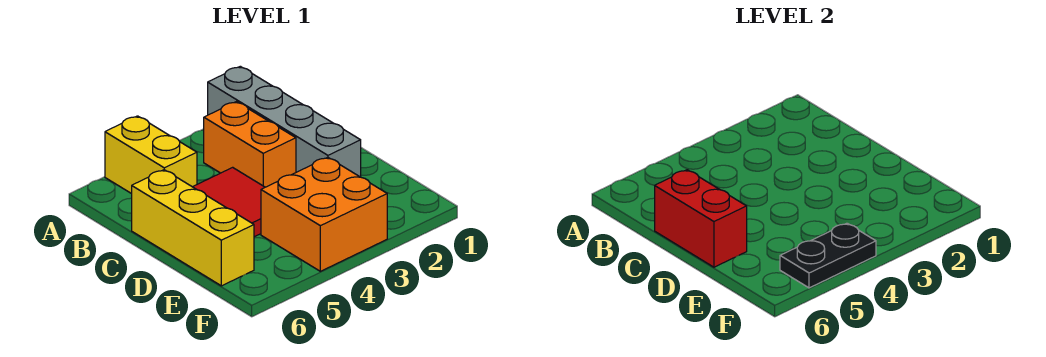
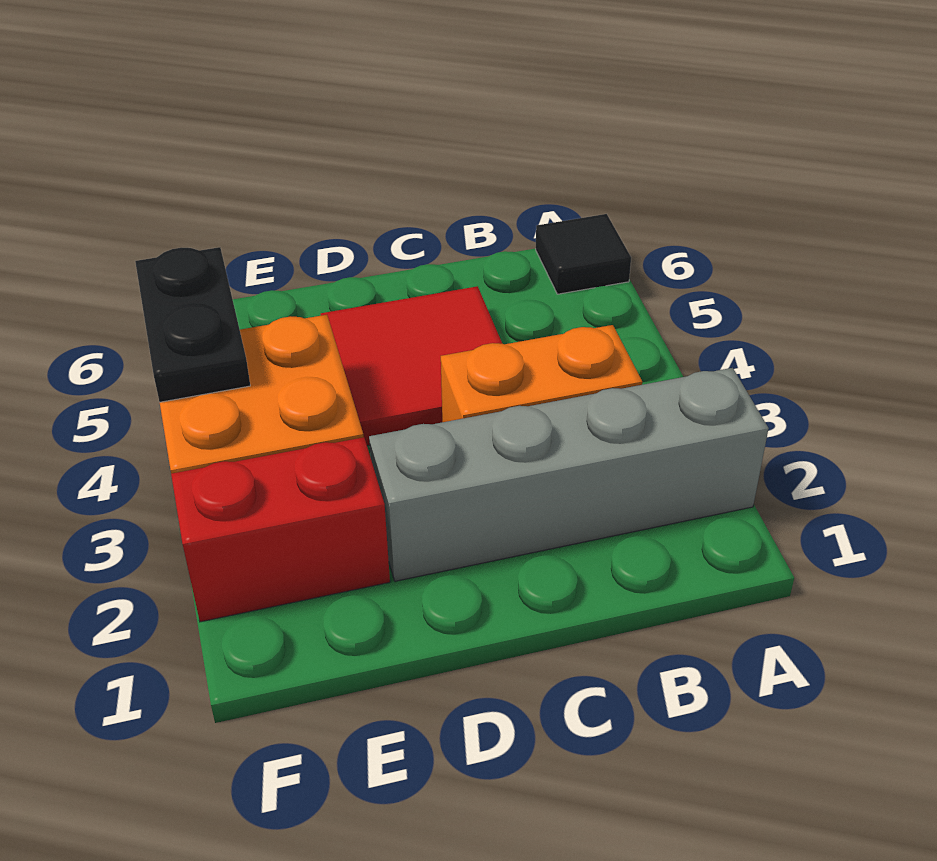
yellow brick A5:B5 level 1 -> none
none -> black tile A6 level 1
yellow brick C6:E6 level 1 -> none
red brick C6:D6 level 2 -> red brick E2:F2 level 1

